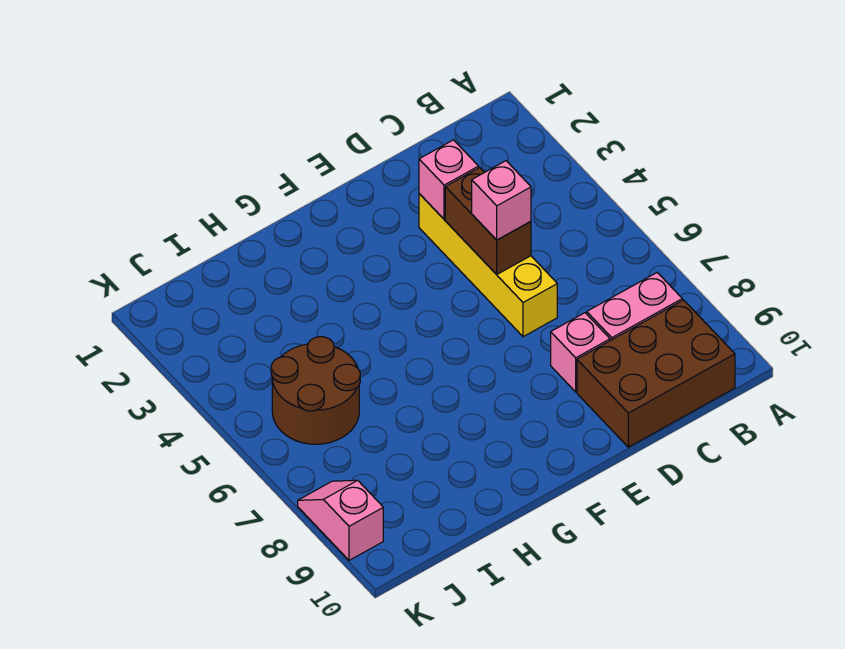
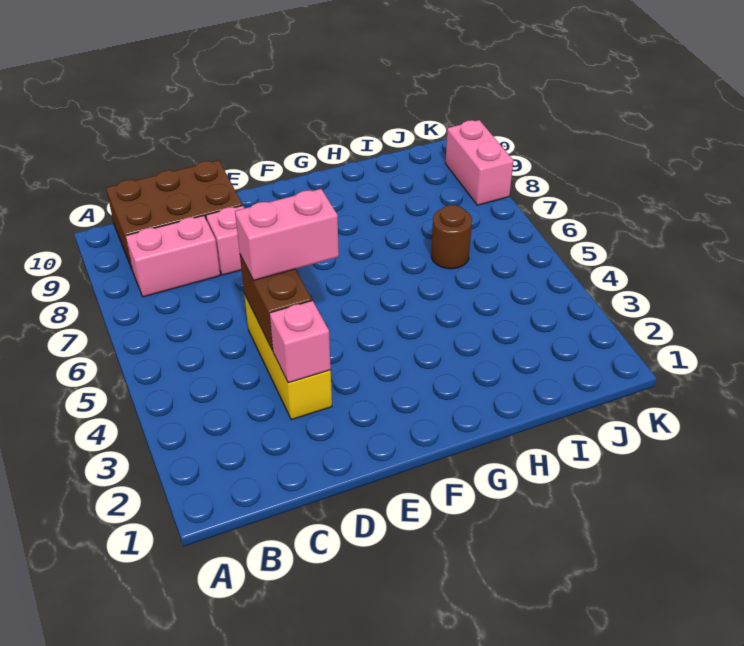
yellow brick D3:D6 level 1 -> yellow brick D3:D5 level 1
pink brick D5 level 3 -> pink brick D5:E5 level 3
brown round brick I5:J6 level 1 -> brown round brick I6 level 1
pink slope K8:K9 level 1 top 9 -> pink brick K8:K9 level 1

